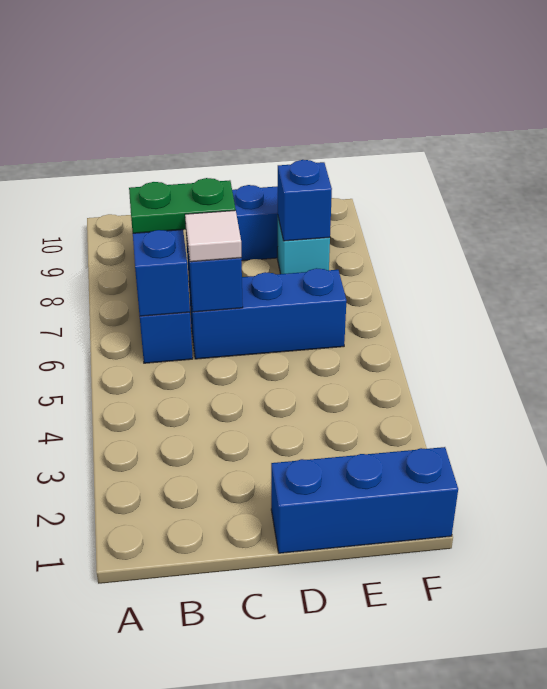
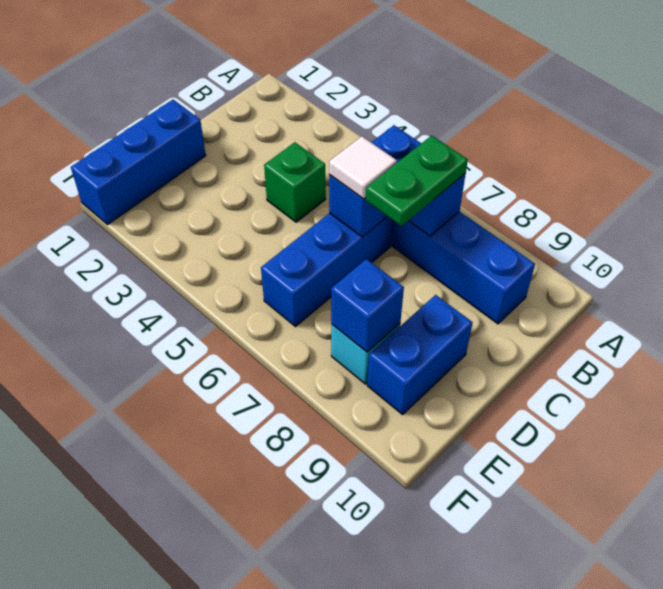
none -> green brick C4 level 1

